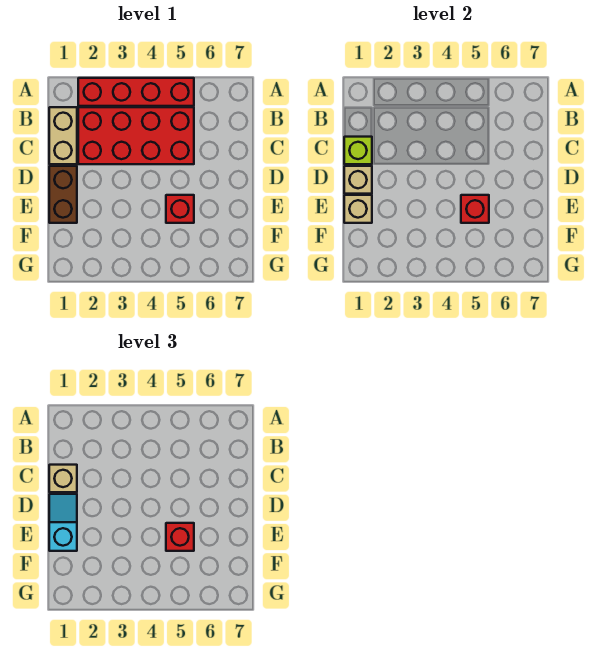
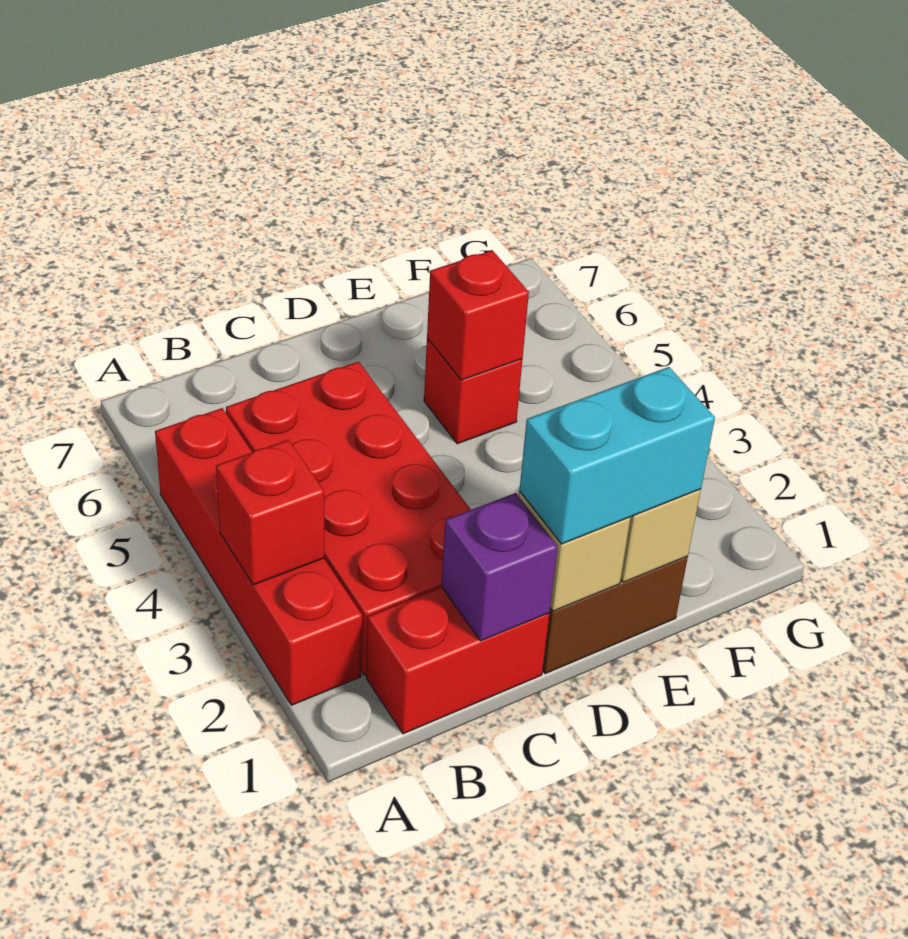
tan brick B1:C1 level 1 -> red brick B1:C1 level 1
lime brick C1 level 2 -> purple brick C1 level 2
tan brick C1 level 3 -> none
cyan slope D1:E1 level 3 top E -> cyan brick D1:E1 level 3
red brick E5 level 3 -> red brick A3 level 2

